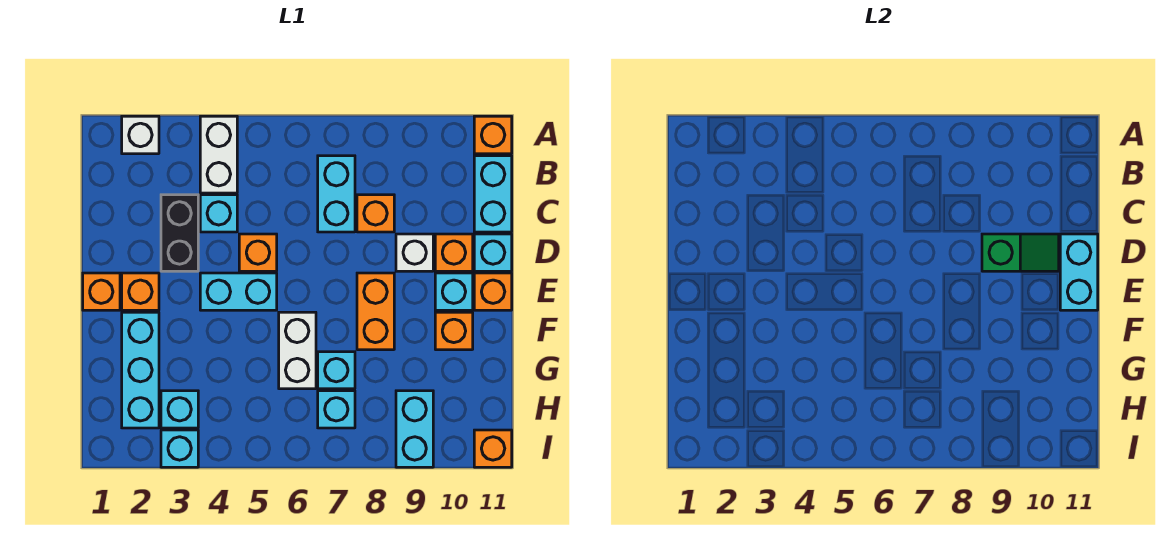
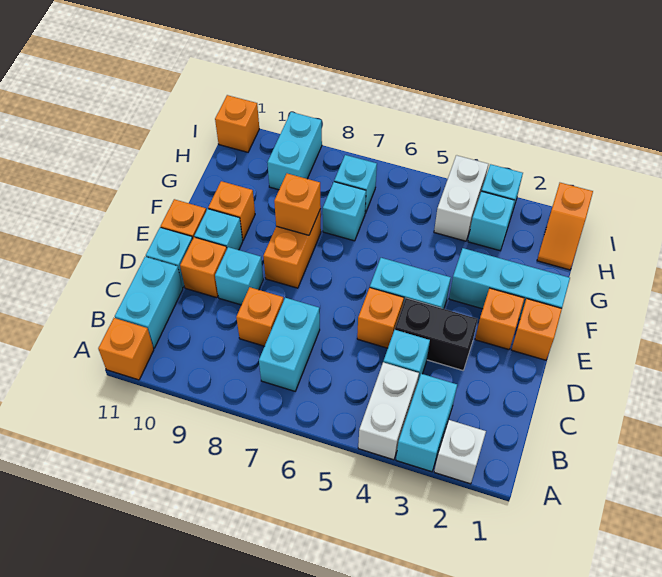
black brick C3:D3 level 1 -> black brick D3:D4 level 1
white brick D9 level 1 -> cyan brick D9 level 1
green slope D9:D10 level 2 top 9 -> none
cyan brick D11:E11 level 2 -> cyan brick A3:B3 level 1
cyan brick F2:H2 level 1 -> cyan brick F1:F3 level 1
white brick F6:G6 level 1 -> white brick H4:I4 level 1
none -> orange brick F8 level 2
none -> orange slope H1:I1 level 1 top I

